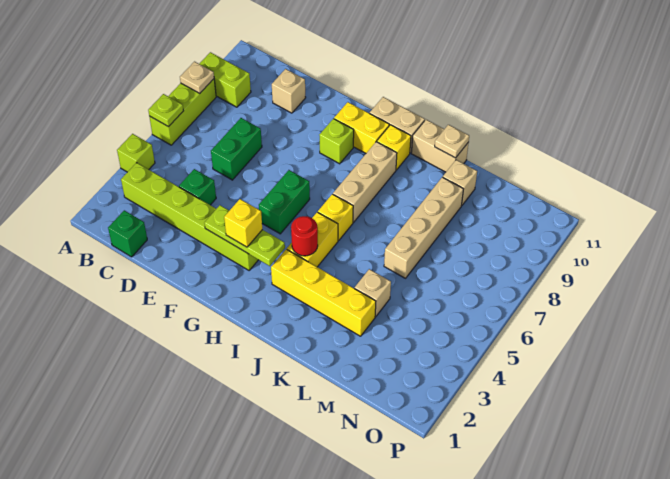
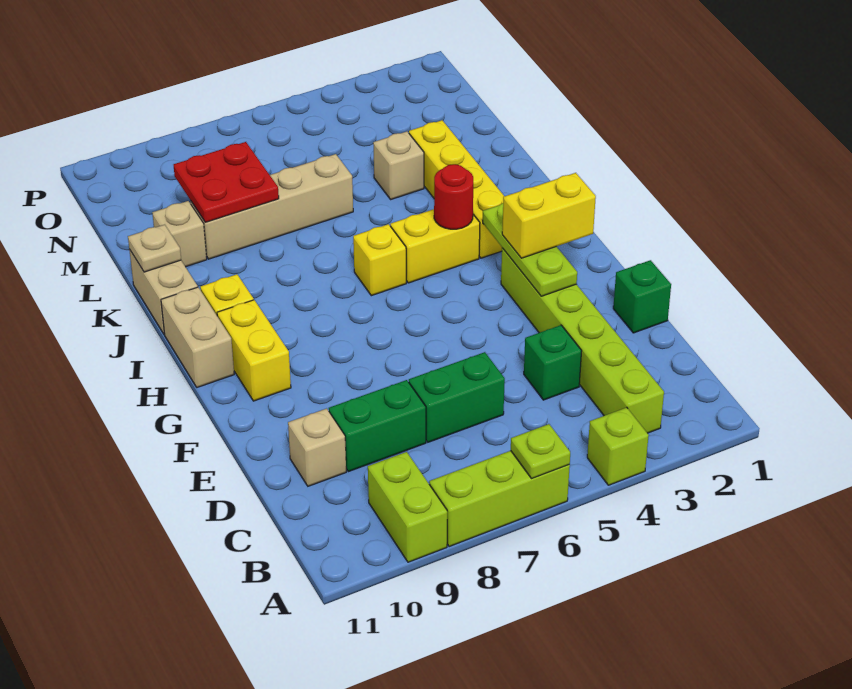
tan plate A8 level 2 -> none
green brick C1 level 1 -> green brick E1 level 1
yellow brick G3 level 3 -> yellow brick G2:G3 level 3
green brick G5:G6 level 1 -> green brick D8:D9 level 1
lime brick G9 level 1 -> none
tan brick I7:I9 level 1 -> none
none -> red plate L8:M9 level 2

